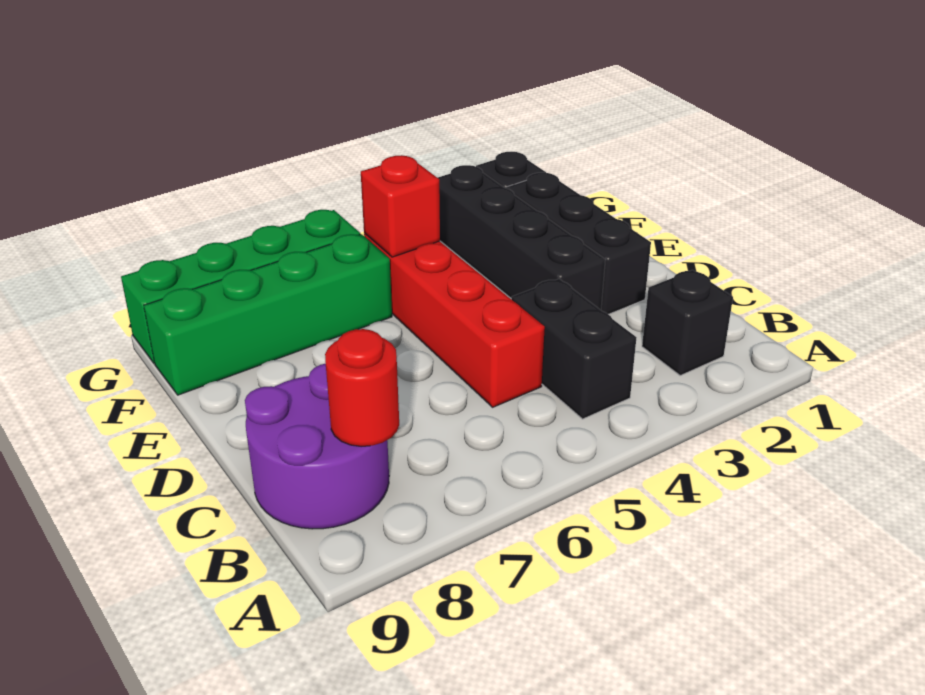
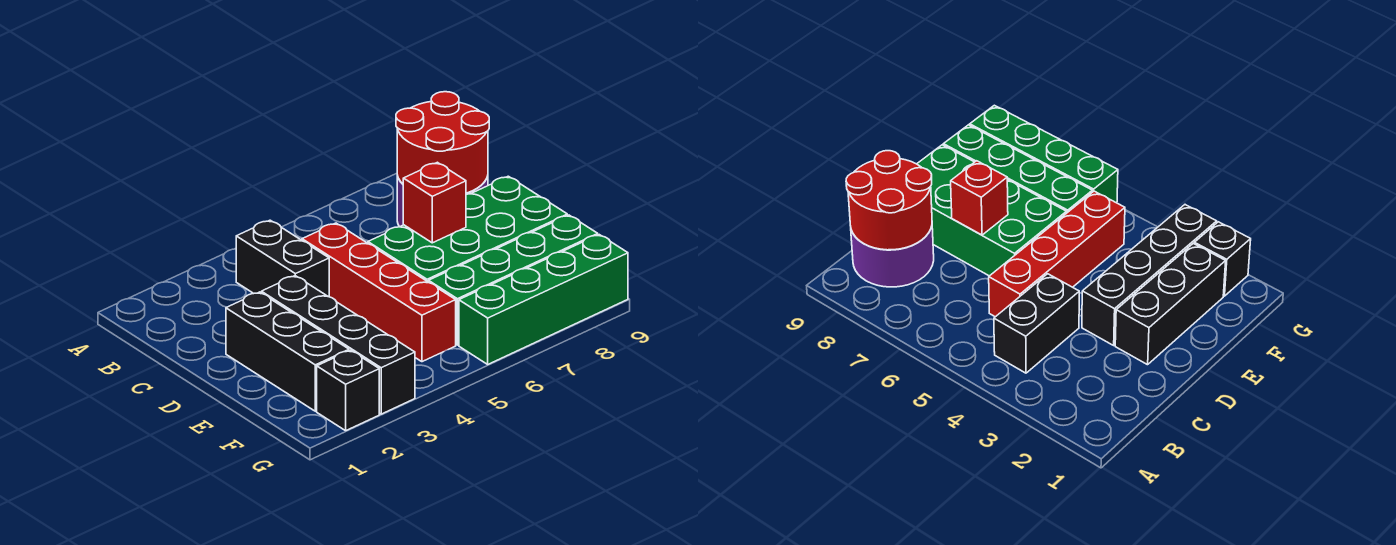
black brick B2 level 1 -> none
red round brick B8 level 2 -> red round brick B8:C9 level 2
none -> green brick D6:E9 level 1
red brick F5 level 2 -> red brick D7 level 2

